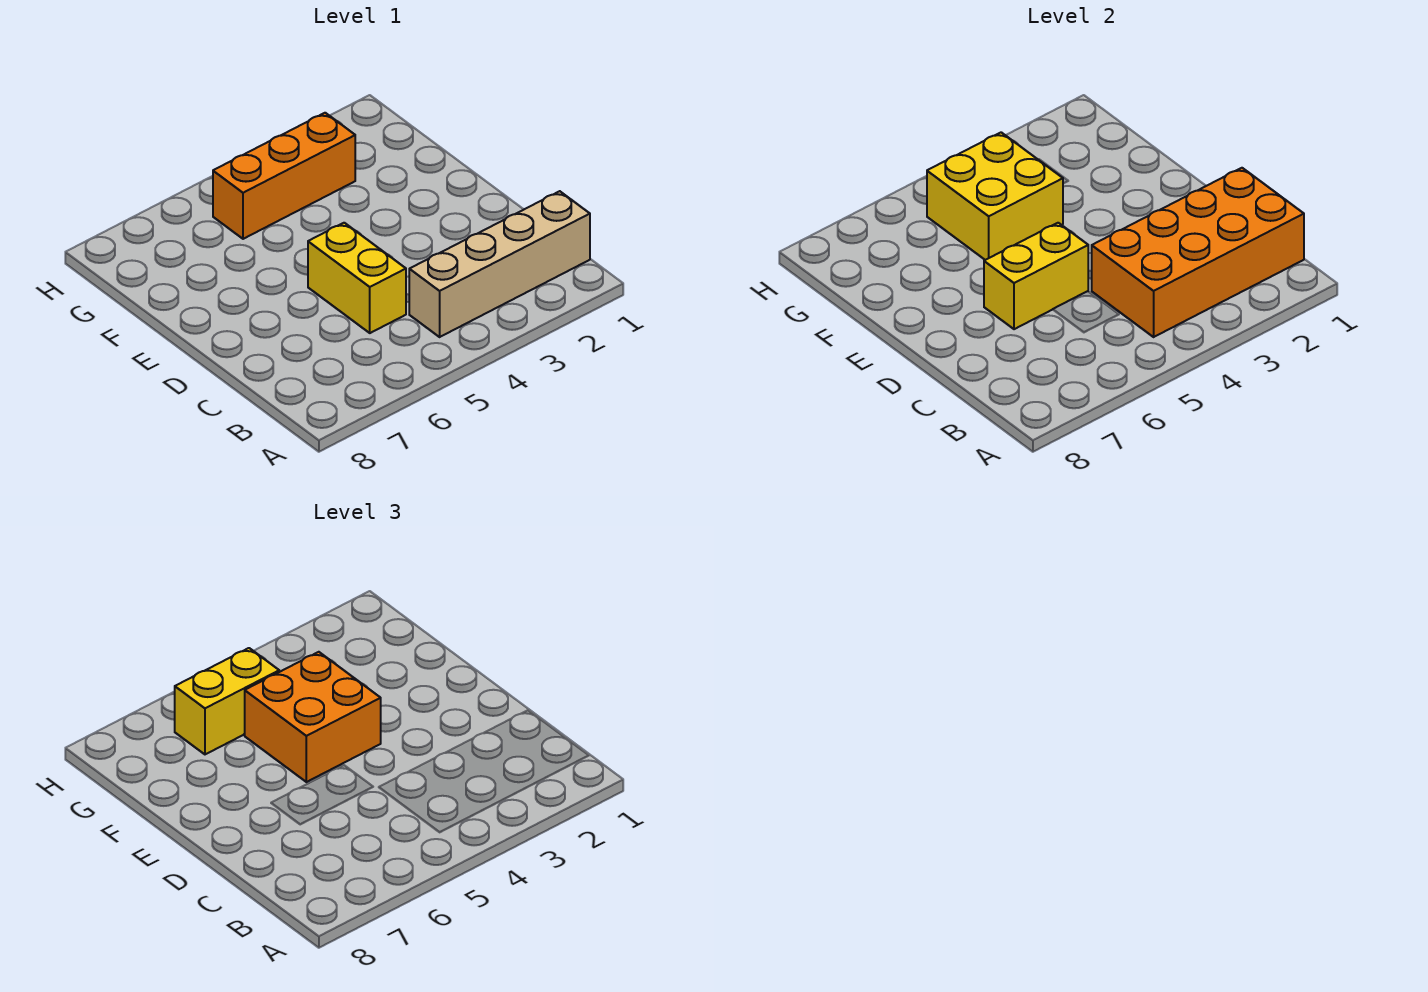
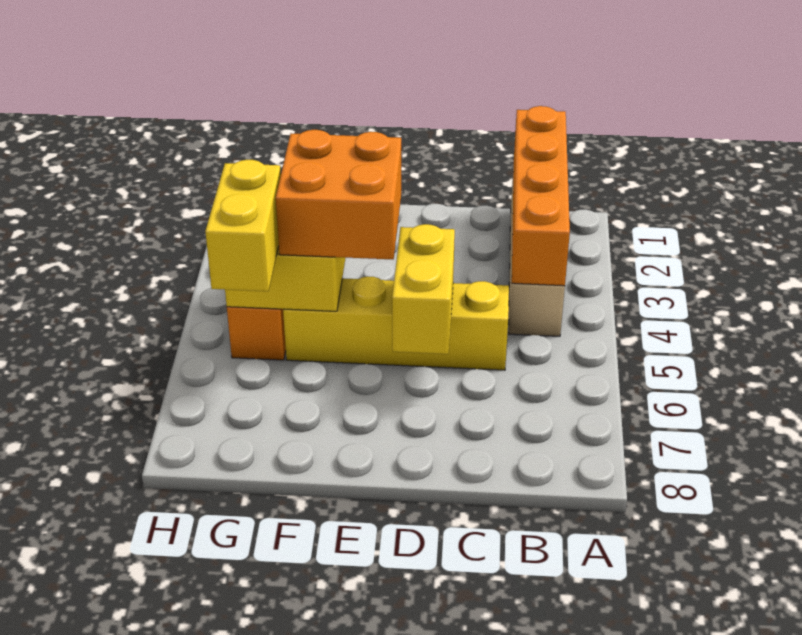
orange brick B1:C4 level 2 -> orange brick B1:B4 level 2
yellow brick C5:D5 level 1 -> yellow brick C5:F5 level 1

